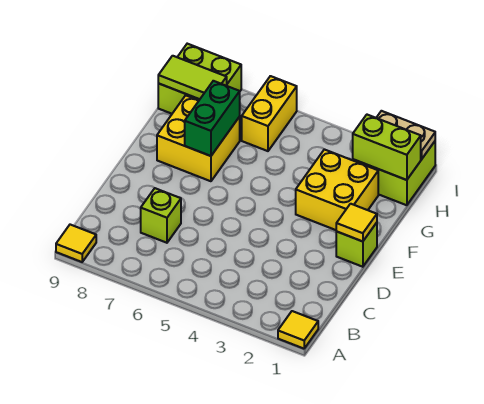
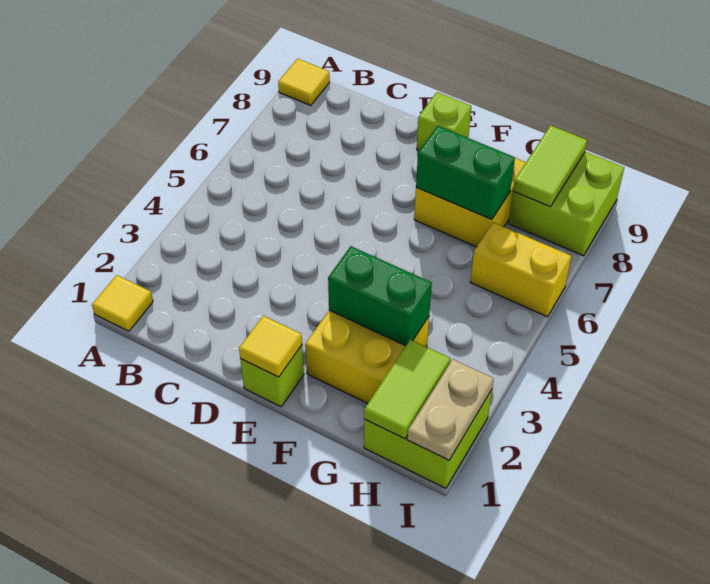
lime brick C7 level 1 -> lime brick E9 level 1
none -> green brick F3:G3 level 2
lime brick H1:H2 level 2 -> lime tile H1:H2 level 2

